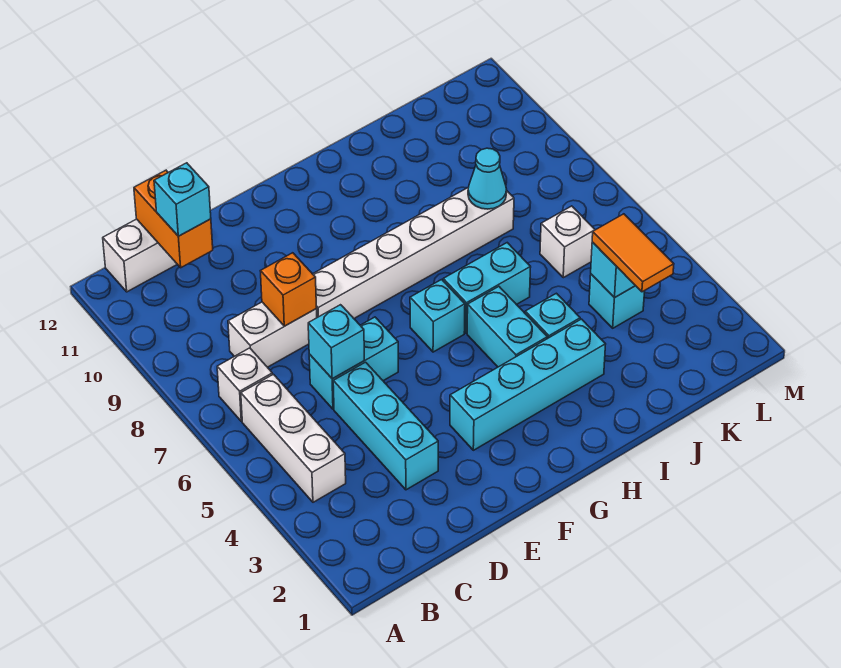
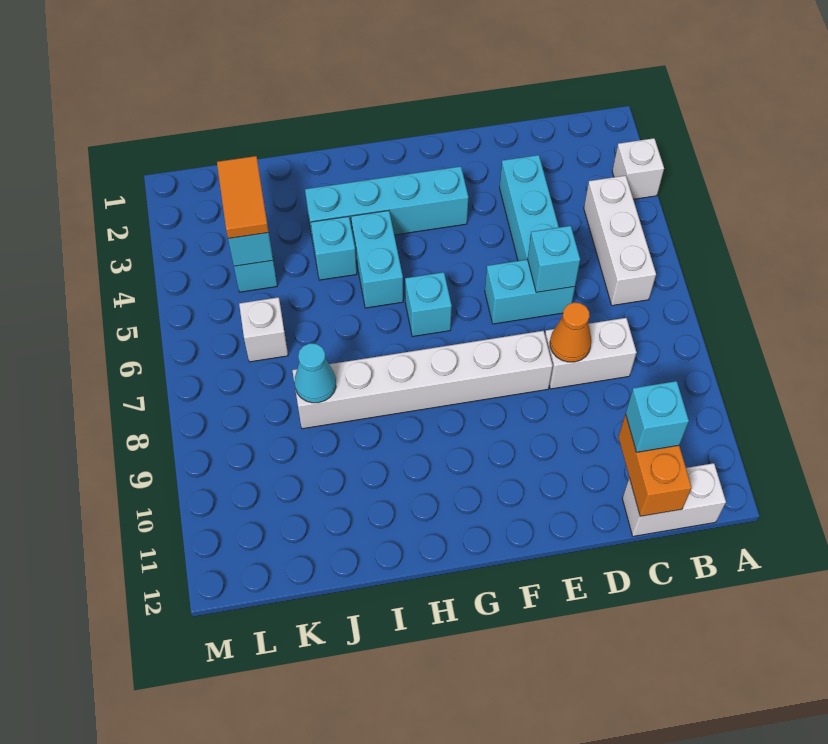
white brick B7 level 1 -> white brick A3 level 1
orange brick D8 level 2 -> orange cone D8 level 2
cyan brick H6:I6 level 1 -> none

